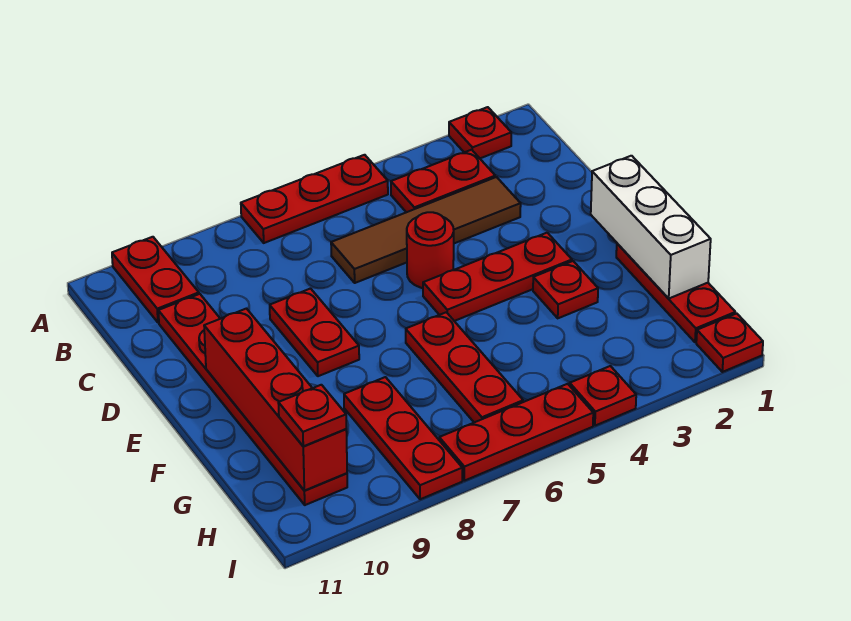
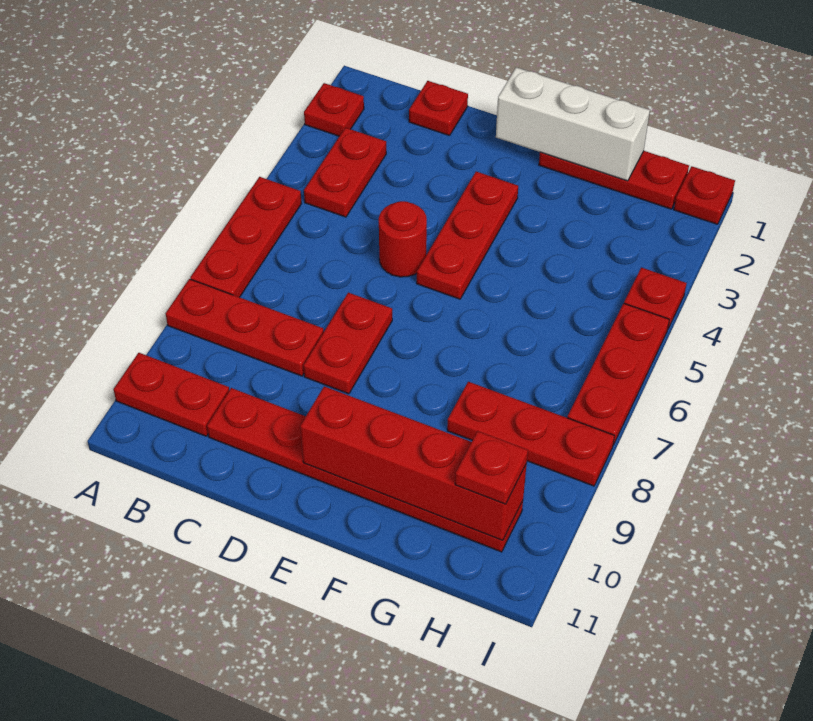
brown tile C3:C6 level 1 -> none
red plate D8:E8 level 1 -> red plate D7:D8 level 1
red plate F3 level 1 -> red plate C1 level 1
red plate F6:H6 level 1 -> red plate A8:C8 level 1

